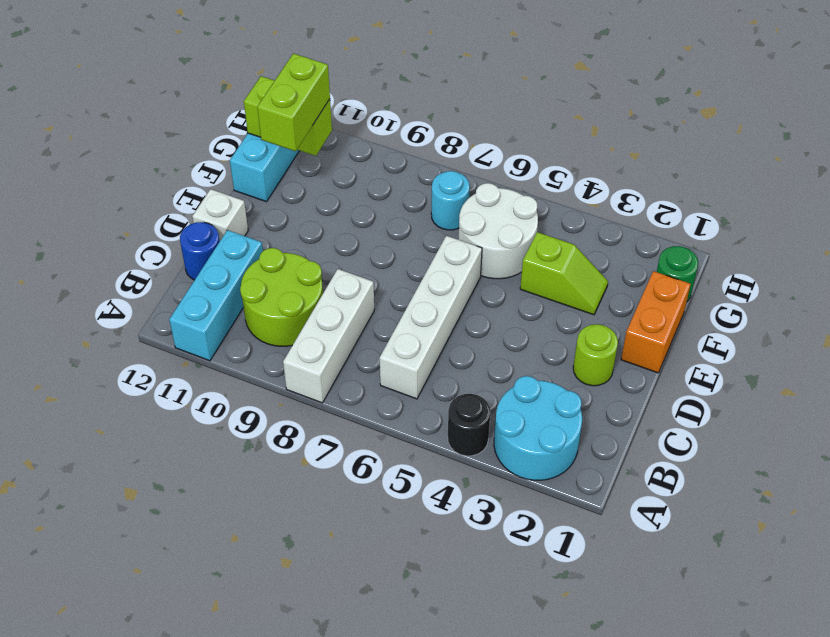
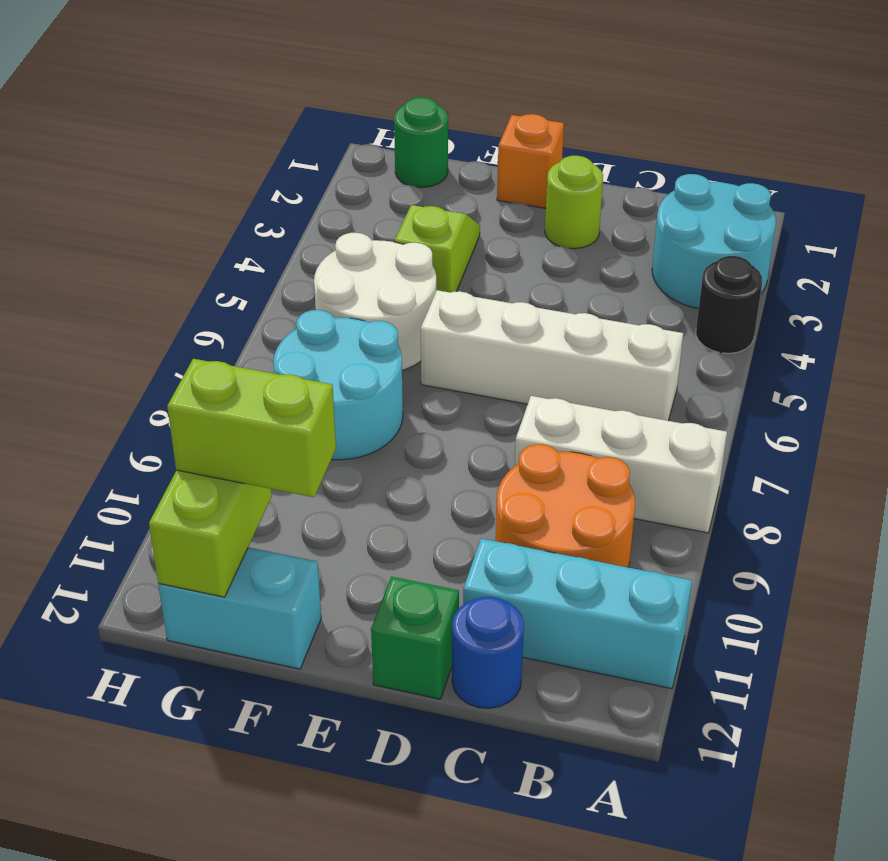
lime round brick B9:C10 level 1 -> orange round brick B9:C10 level 1
white brick D12 level 1 -> green brick D12 level 1
orange brick E1:F1 level 1 -> orange brick E1 level 1
cyan round brick G7 level 1 -> cyan round brick F7:G8 level 1

